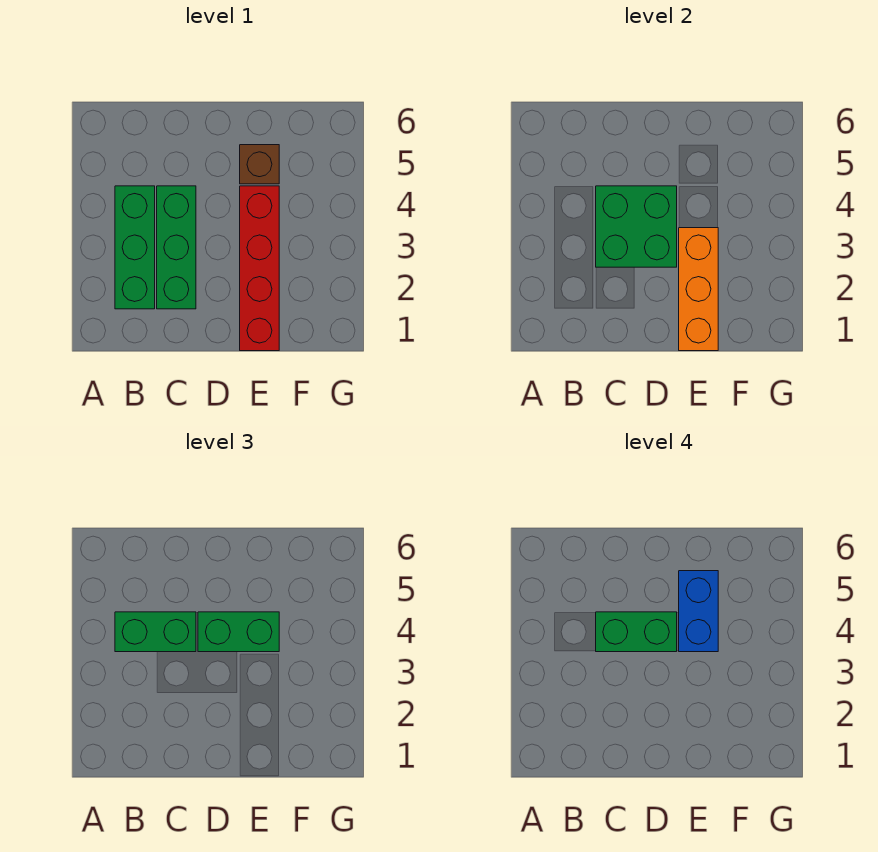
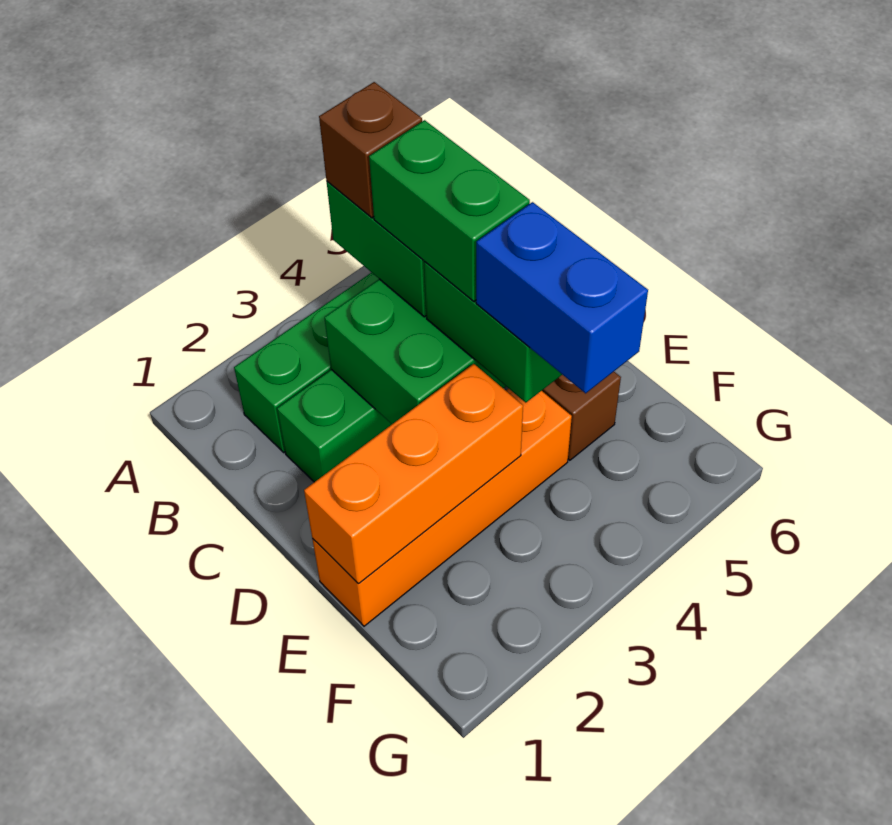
none -> brown brick B4 level 4
red brick E1:E4 level 1 -> orange brick E1:E4 level 1
blue brick E4:E5 level 4 -> blue brick E4:F4 level 4

